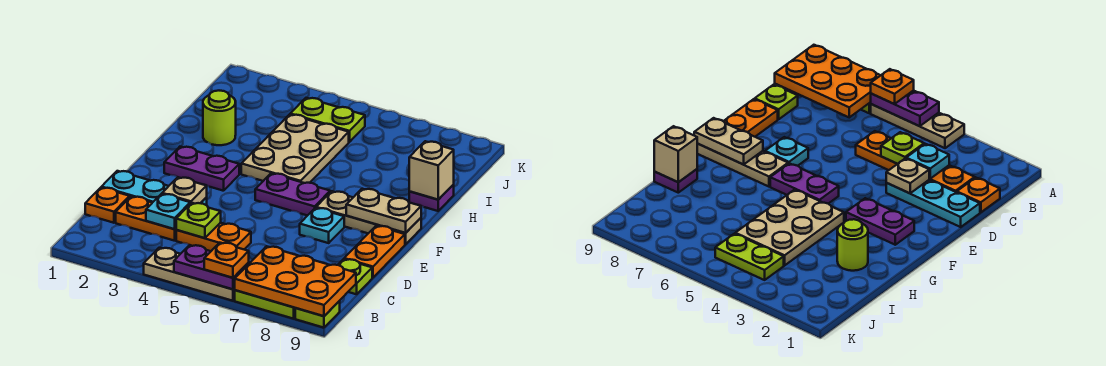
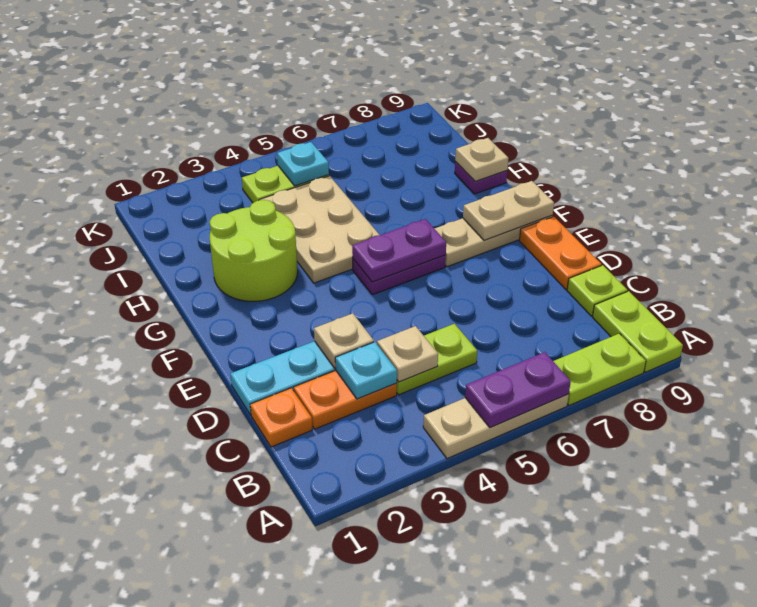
orange plate A6 level 3 -> none
orange plate A7:B9 level 2 -> none
lime plate A9 level 1 -> lime plate A9:B9 level 1
orange plate C4:C5 level 1 -> lime plate C4:C5 level 1
lime plate C4 level 2 -> tan plate C4 level 2
cyan plate E7 level 1 -> cyan plate J5 level 2
purple plate F2:F3 level 1 -> purple plate F5:F6 level 2
lime round brick H2 level 1 -> lime round brick G2:H3 level 1
tan brick H9 level 2 -> tan plate H9 level 2

